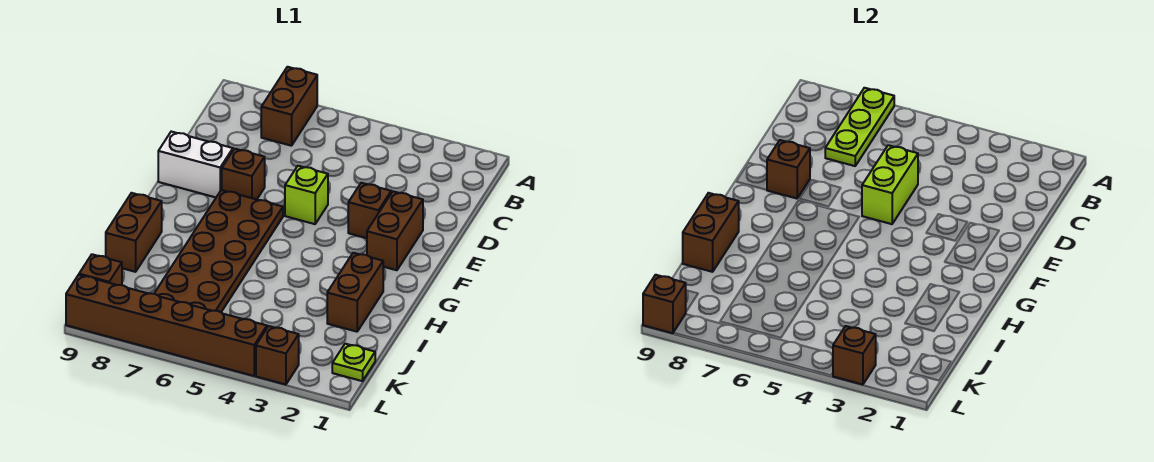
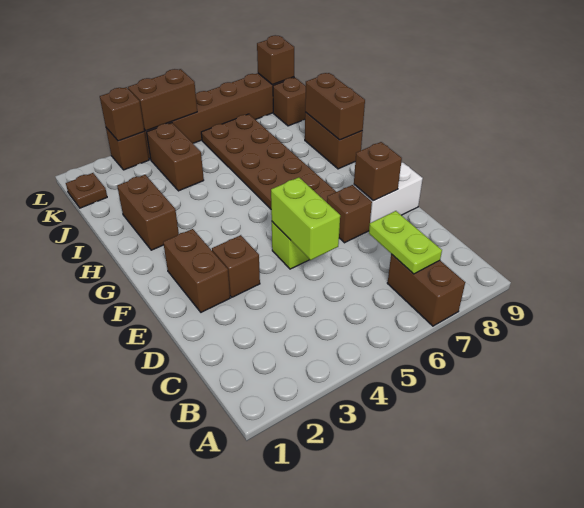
lime plate A7:C7 level 2 -> lime plate B7:C7 level 2
none -> brown brick J4:K4 level 1
lime plate K1 level 1 -> brown plate K1 level 1
none -> brown brick L4:L5 level 2

